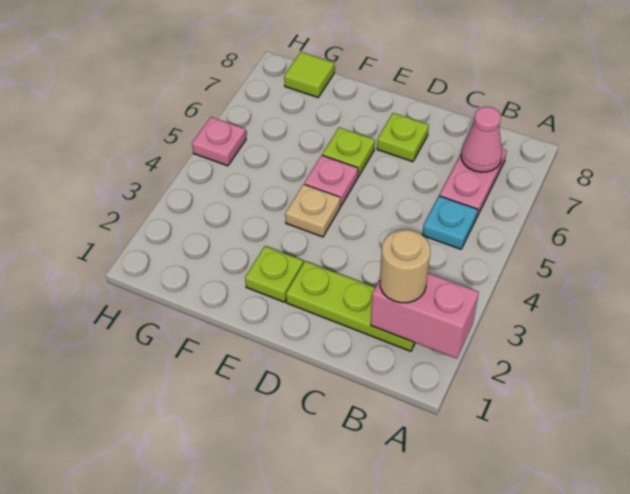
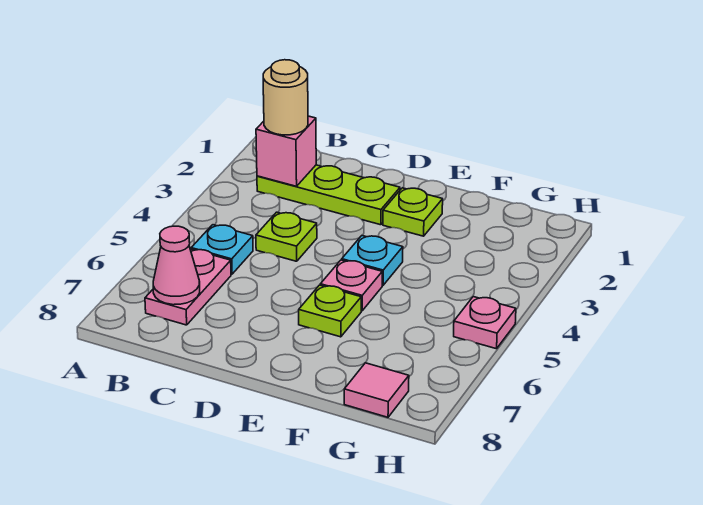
pink brick A2:B2 level 2 -> pink brick B2 level 2
lime plate D7 level 1 -> lime plate C4 level 1
tan plate E4 level 1 -> cyan plate E4 level 1
lime tile G8 level 1 -> pink tile G8 level 1

